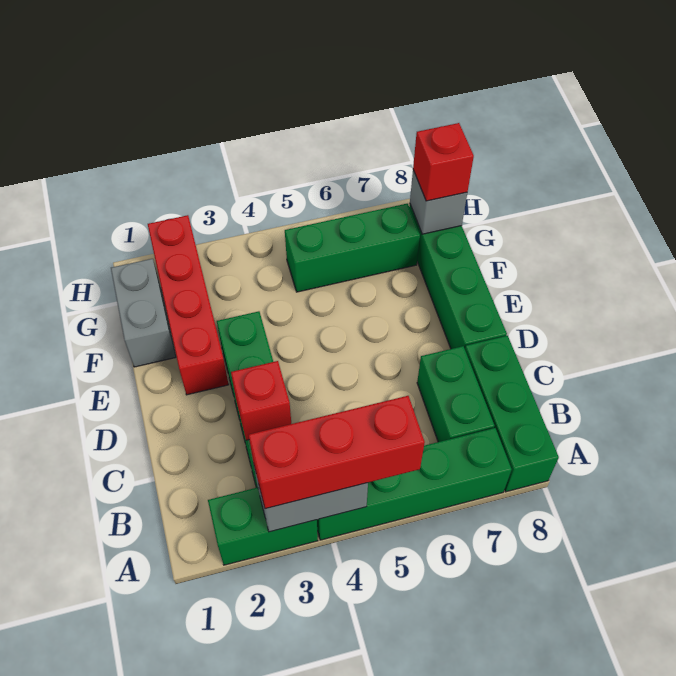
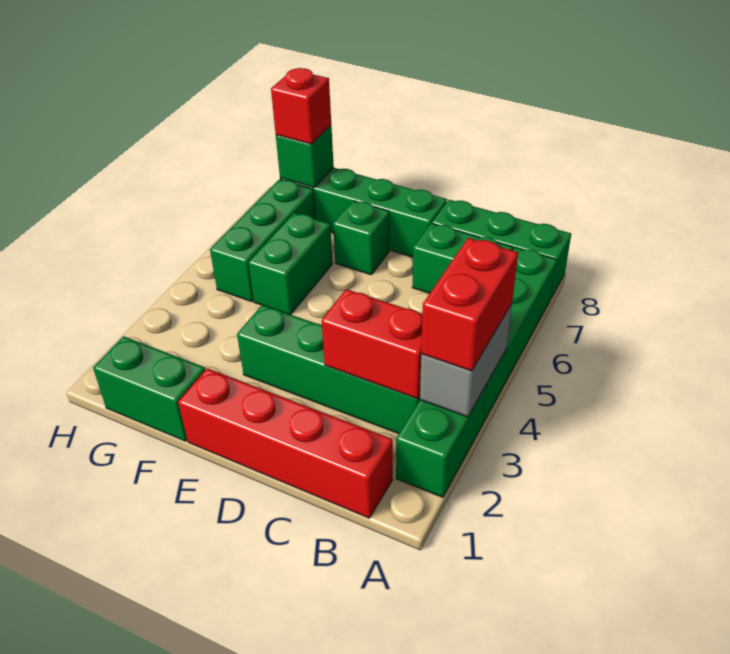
red brick A3:A5 level 3 -> red brick A3:A4 level 3
red brick C3 level 2 -> red brick B3:C3 level 2
red brick E2:H2 level 1 -> red brick B1:E1 level 1
none -> green brick E7 level 1
grey brick F1:G1 level 1 -> green brick F1:G1 level 1
none -> green brick F5:F6 level 1
grey brick G8 level 2 -> green brick G8 level 2

